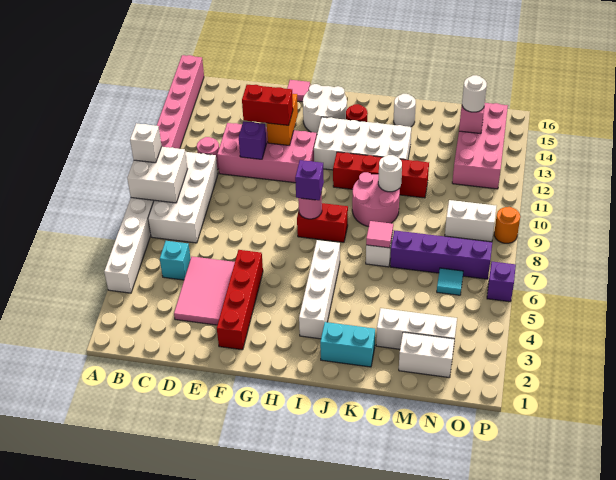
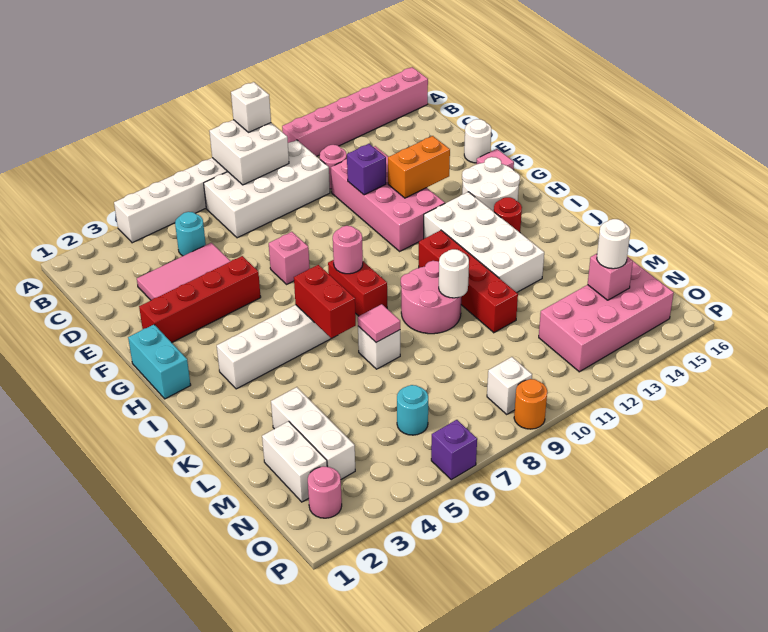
cyan brick C5 level 1 -> cyan round brick C5 level 1
red brick E12:F12 level 3 -> red brick I6:J6 level 2
none -> pink brick F7 level 1
purple brick H8 level 3 -> none
cyan brick J2:K2 level 1 -> cyan brick G1:H1 level 1
white round brick K15 level 1 -> white round brick E16 level 1
purple brick L7:O7 level 1 -> none
cyan tile N6 level 1 -> cyan round brick N6 level 1
white brick N9:O9 level 1 -> white brick O9 level 1
none -> pink round brick O2 level 1

